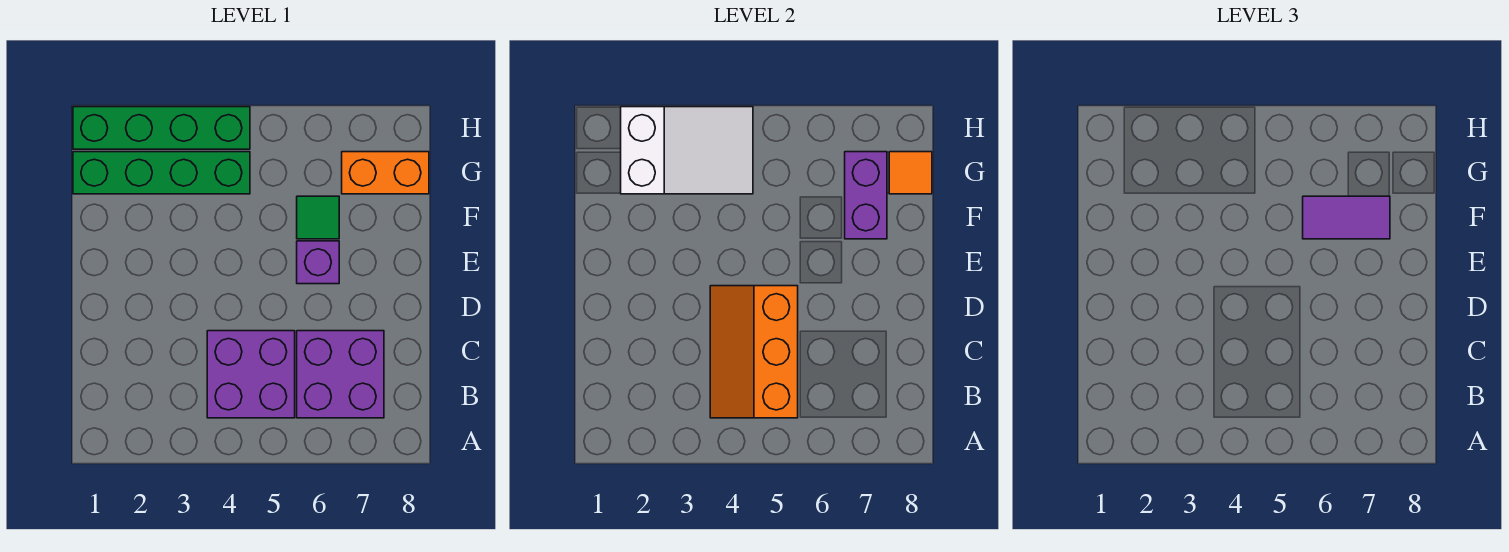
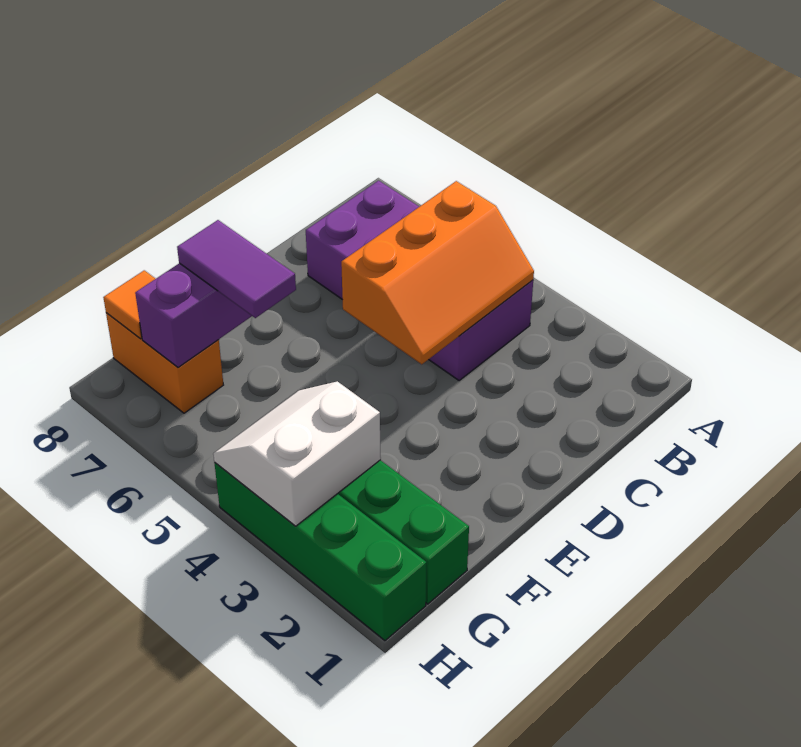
purple brick E6 level 1 -> none
green tile F6 level 1 -> none
white slope G2:H4 level 2 top 2 -> white slope G3:H4 level 2 top 3

